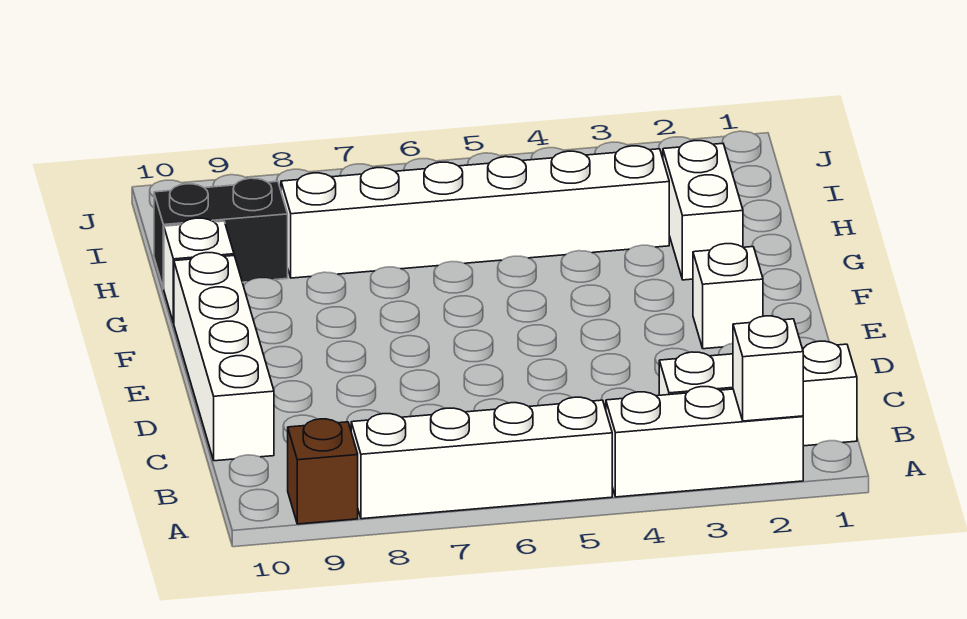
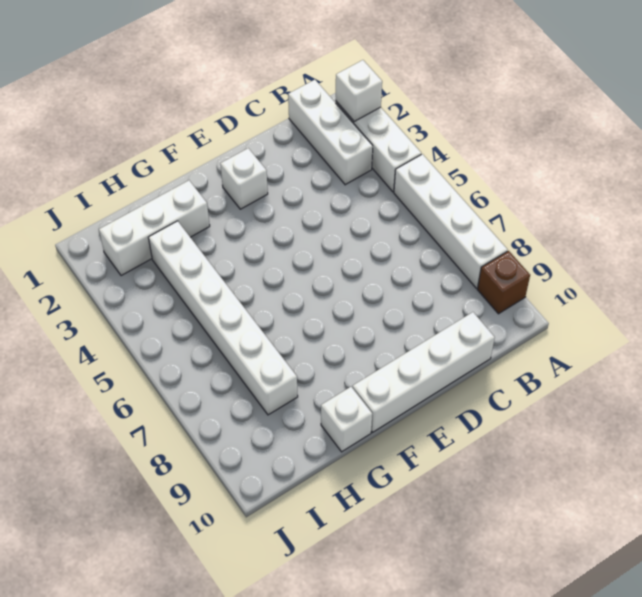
white brick G2:H2 level 1 -> white brick G2:I2 level 1
black brick H9:H10 level 1 -> none

